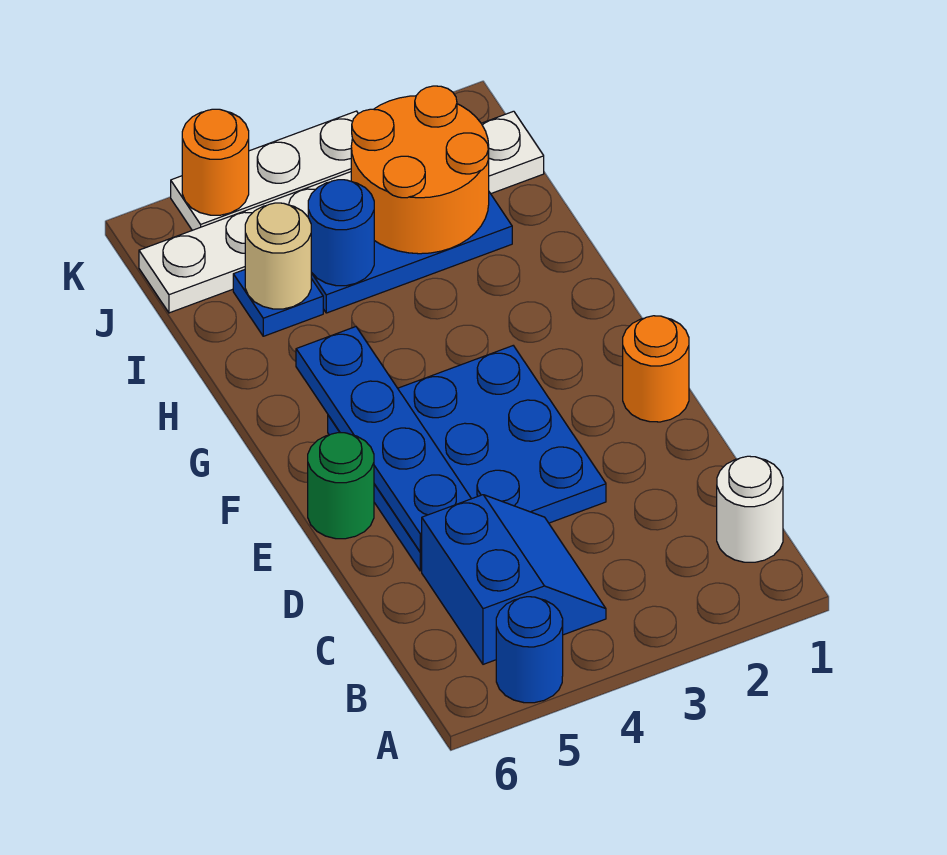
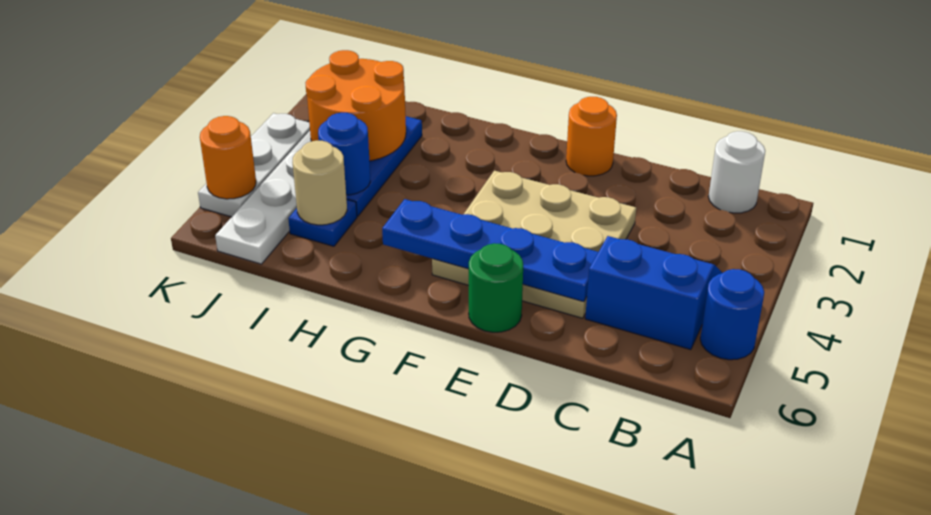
blue plate D3:F5 level 1 -> tan plate D3:F5 level 1

